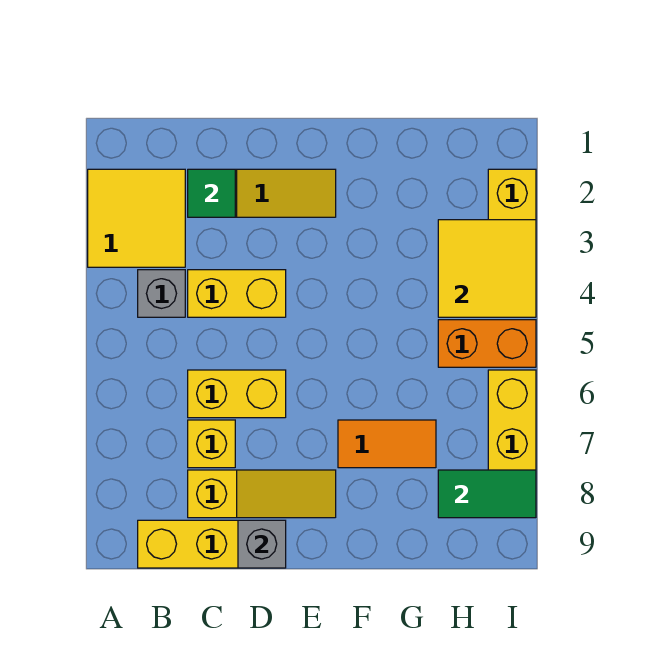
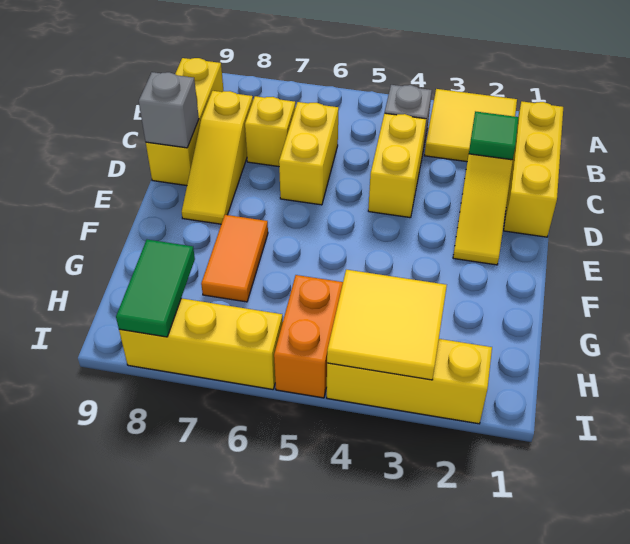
none -> yellow brick B1:D1 level 1

